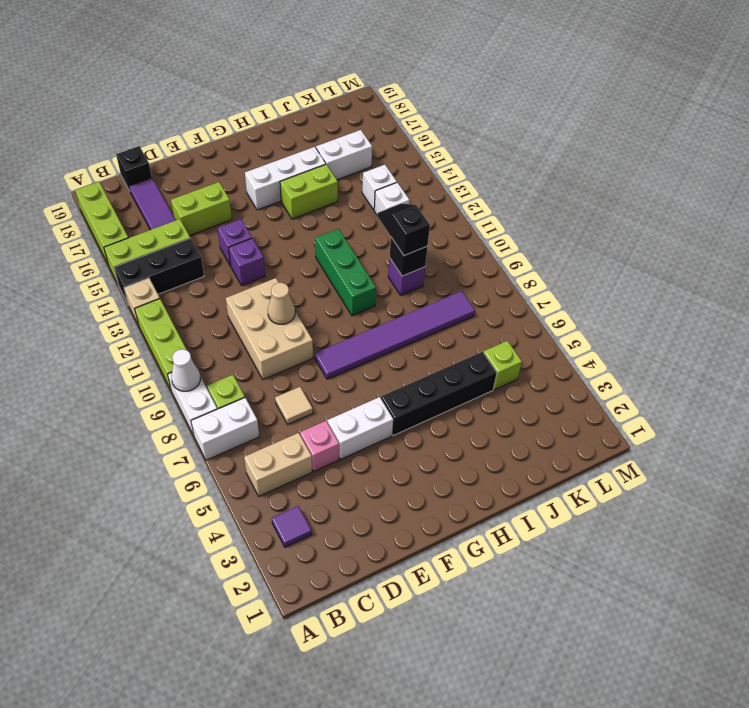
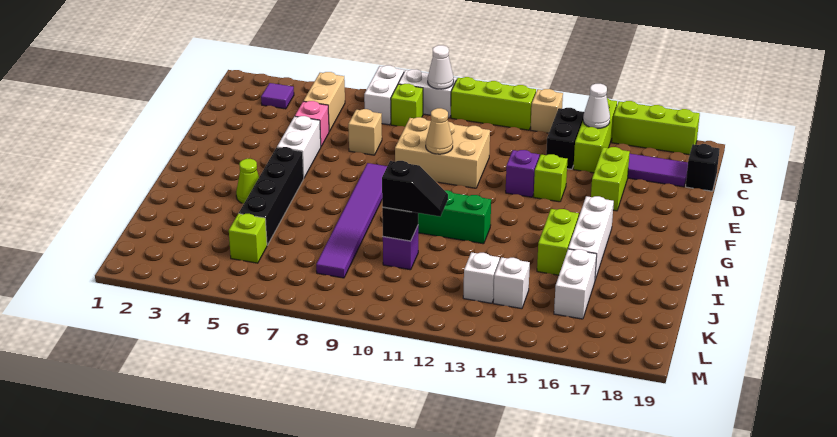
black brick A14:C14 level 1 -> black brick B14:C14 level 1
none -> white cone B15 level 2
tan tile D7 level 1 -> tan brick D7 level 1
purple brick E14 level 1 -> lime brick E14 level 1
none -> lime cone H4 level 1

